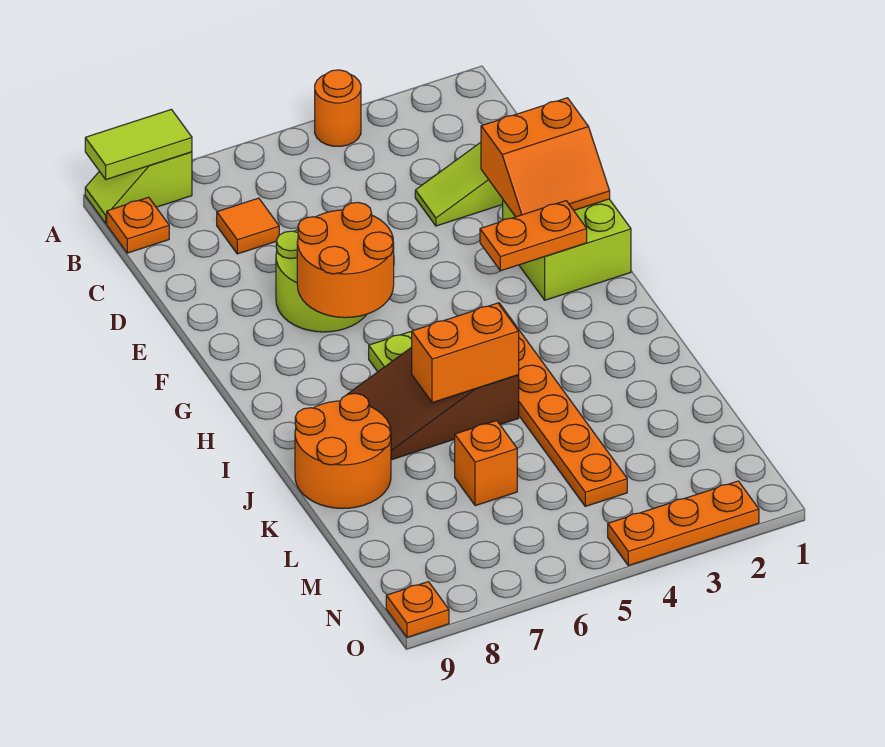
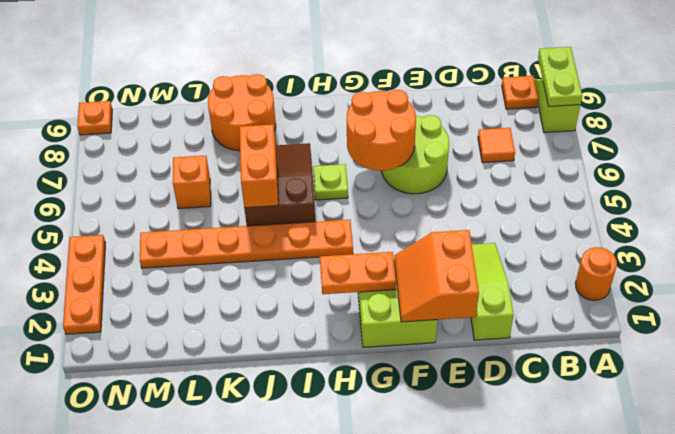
orange round brick A4 level 1 -> orange round brick A2 level 1
lime tile A8:A9 level 2 -> lime plate A8:A9 level 2
orange plate G2:G3 level 2 -> orange plate G2:H2 level 2

